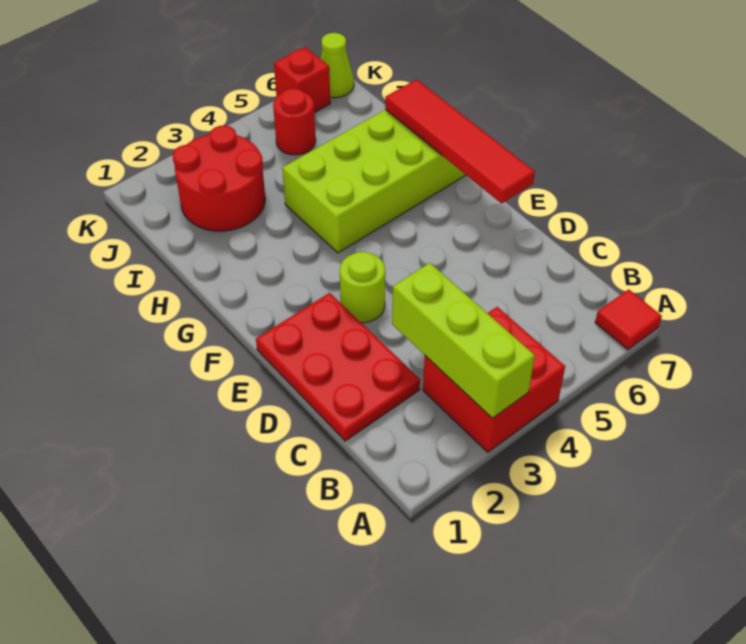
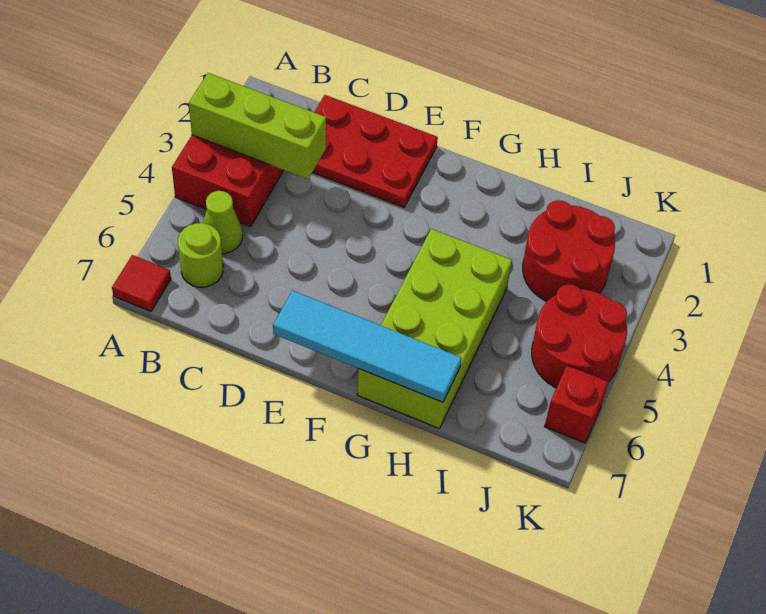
lime round brick E3 level 1 -> lime round brick B6 level 1
red tile E7:H7 level 2 -> cyan tile E7:H7 level 2
red round brick J5 level 1 -> red round brick J4:K5 level 1
lime cone K7 level 1 -> lime cone B5 level 1

